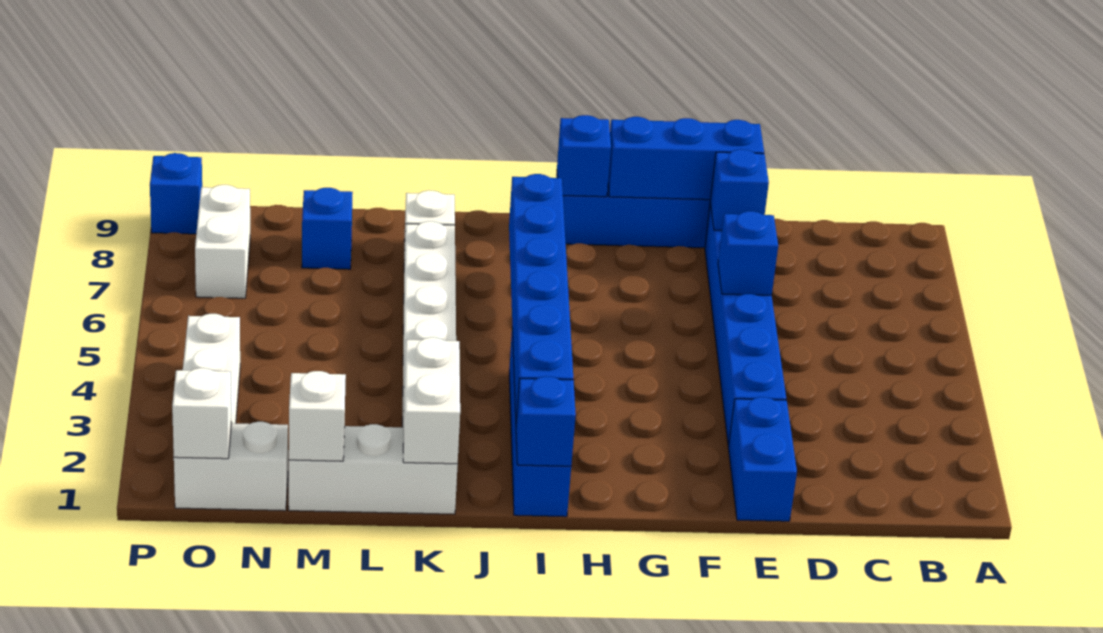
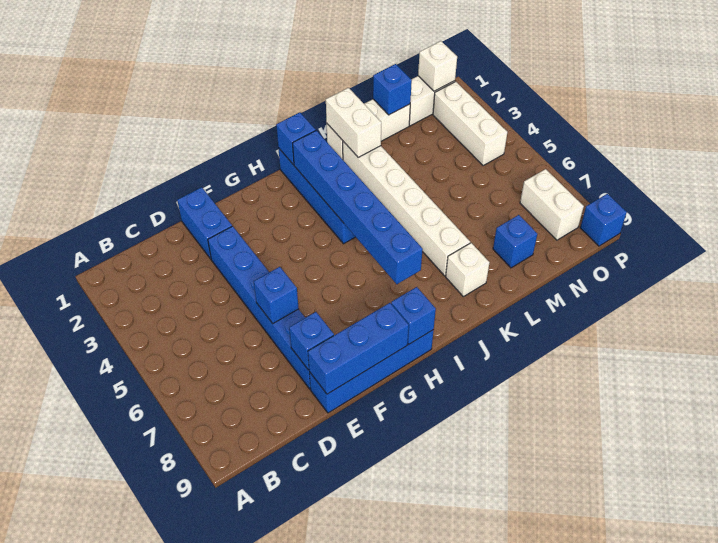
white brick M1 level 2 -> blue brick M1 level 2

